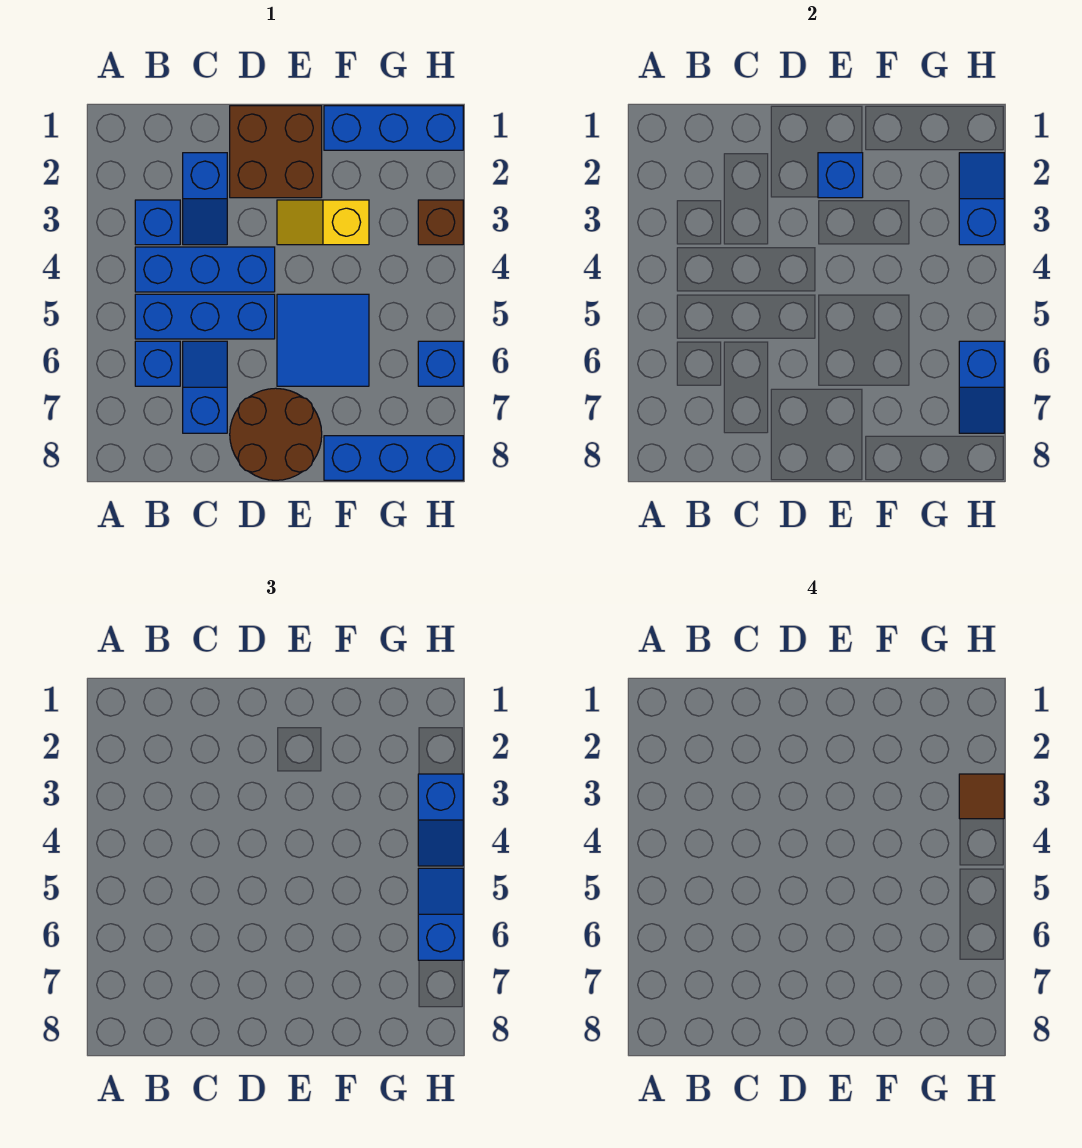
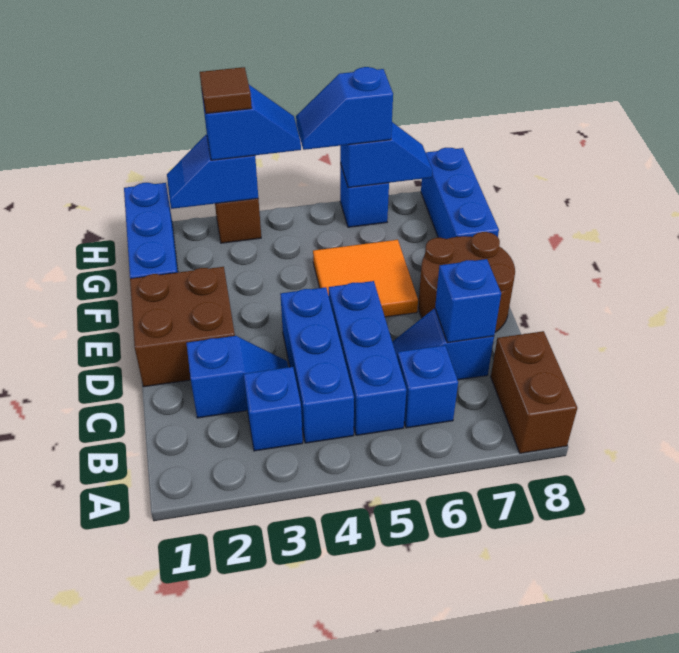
none -> brown brick A8:B8 level 1
blue brick E2 level 2 -> blue brick C7 level 2
yellow slope E3:F3 level 1 top F -> none
blue tile E5:F6 level 1 -> orange tile E5:F6 level 1

